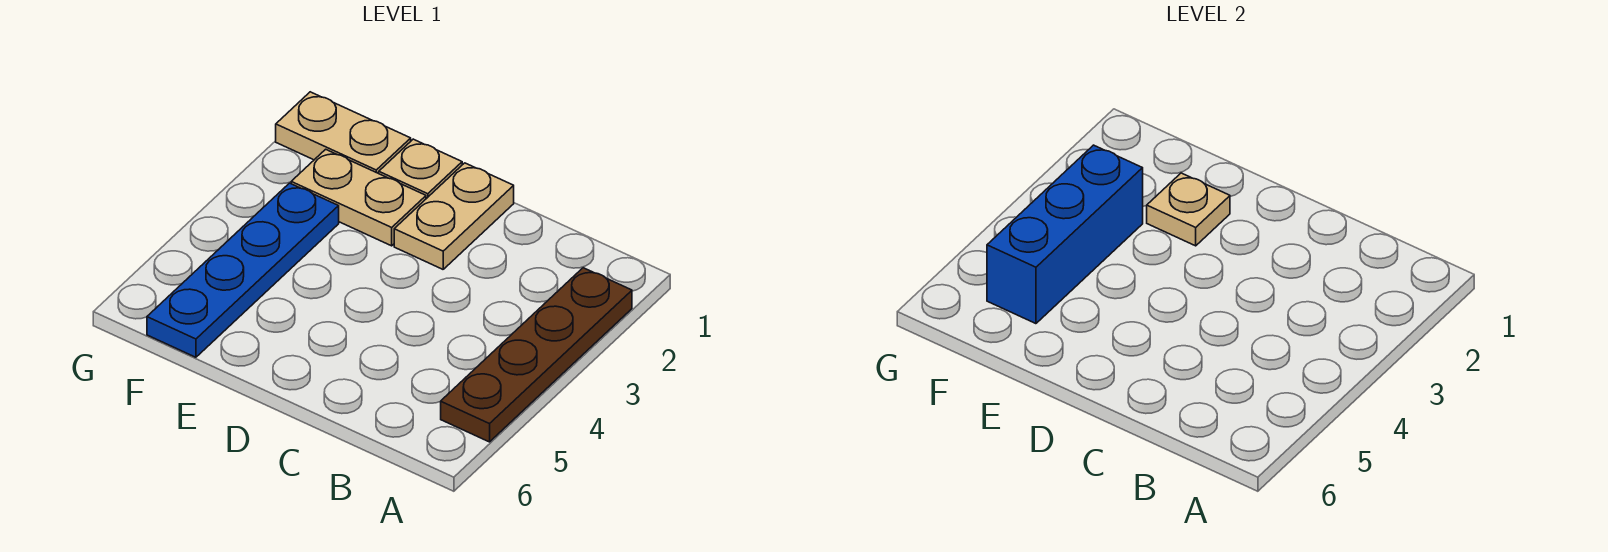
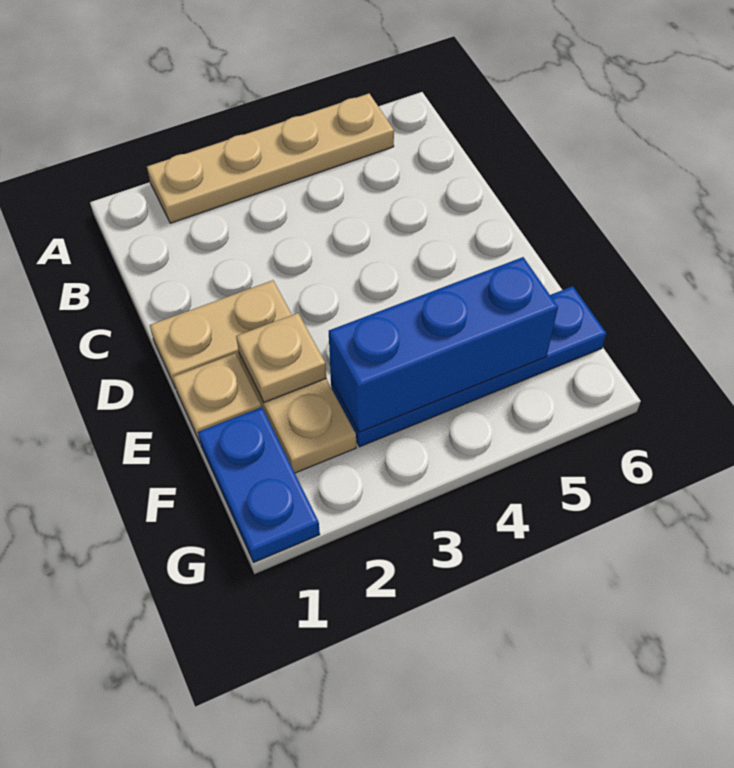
brown plate A2:A5 level 1 -> tan plate A2:A5 level 1
tan plate F1:G1 level 1 -> blue plate F1:G1 level 1

